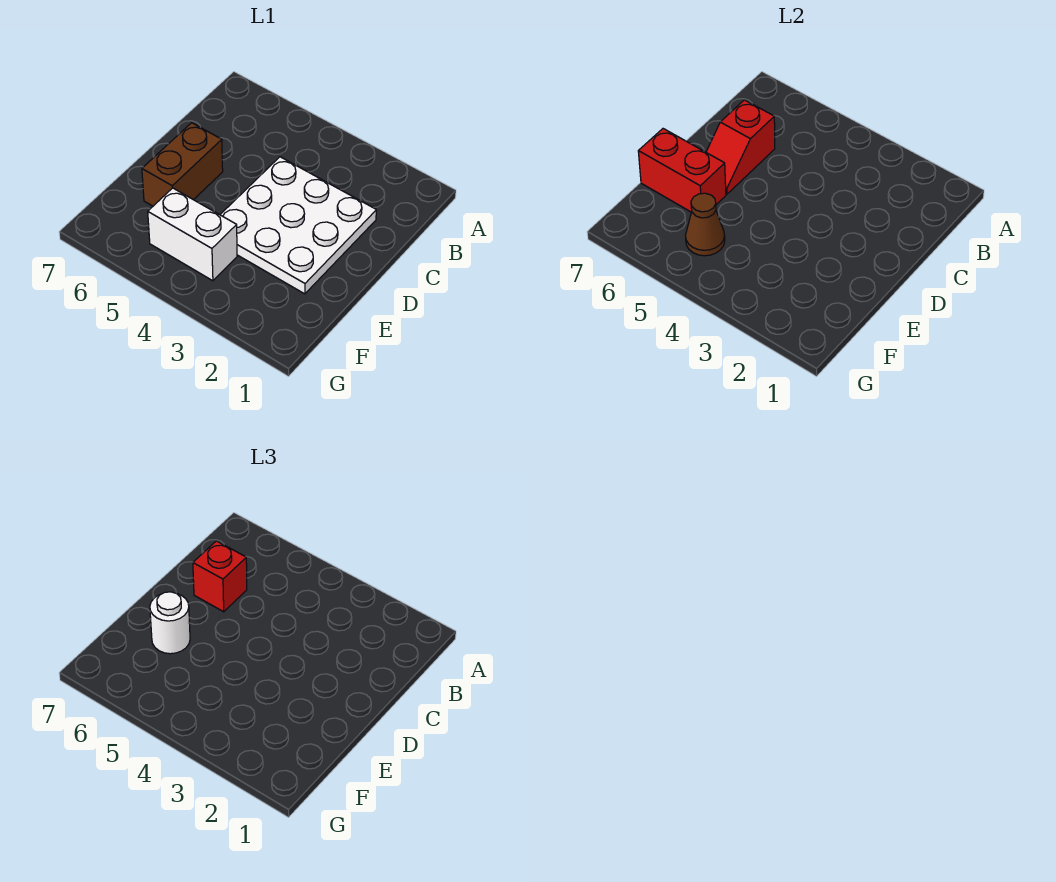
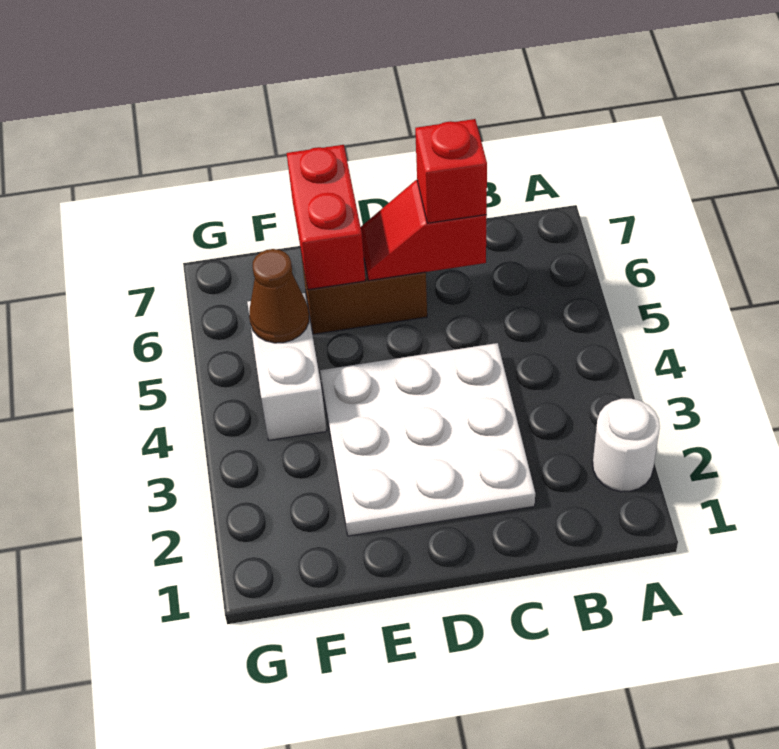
white round brick E6 level 3 -> white round brick A2 level 1

